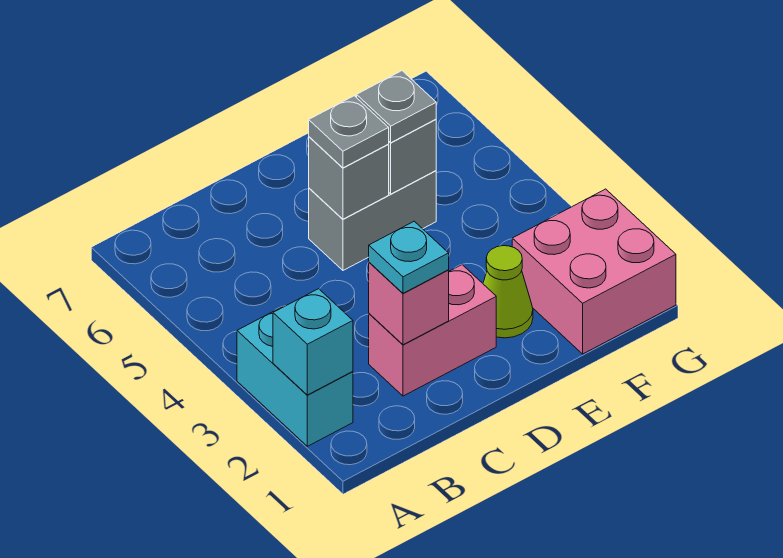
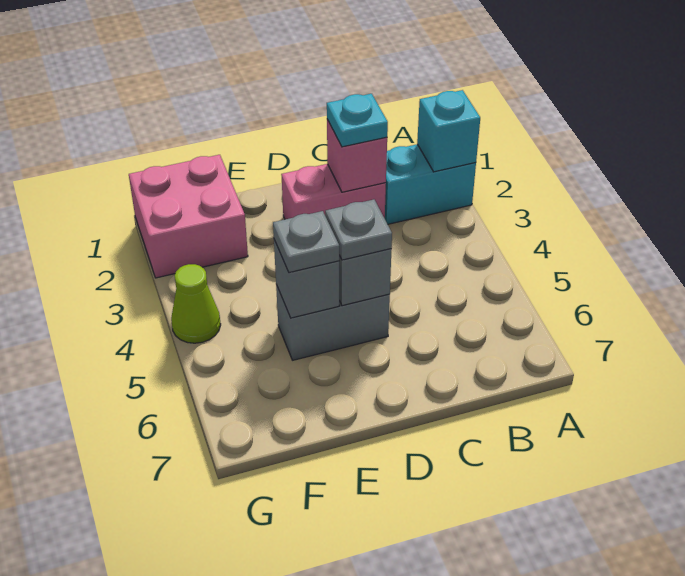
cyan brick A2:A3 level 1 -> cyan brick A2:B2 level 1
lime cone E2 level 1 -> lime cone G4 level 1

